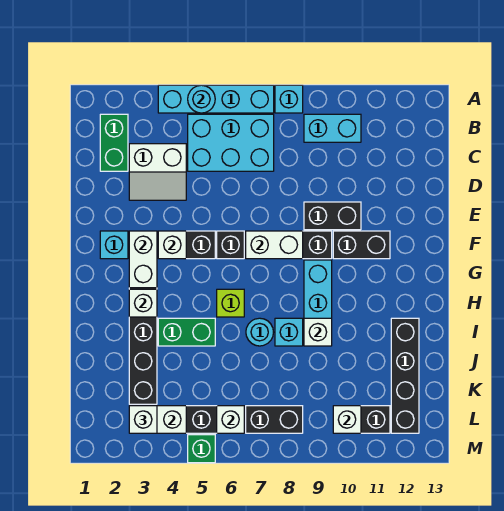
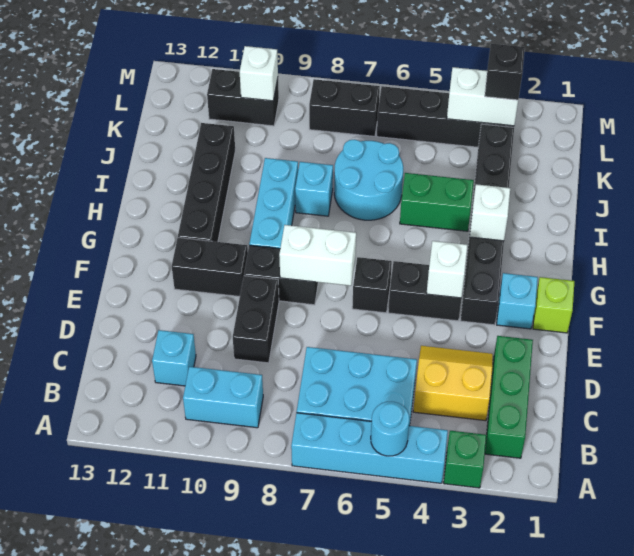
cyan brick A8 level 1 -> cyan brick C11 level 1
green brick B2:C2 level 1 -> green brick B2:D2 level 1
white slope C3:D4 level 1 top C -> yellow slope C3:D4 level 1 top C
black brick E9:E10 level 1 -> black brick D9:E9 level 1
white brick F3:G3 level 2 -> none
lime brick H6 level 1 -> lime brick F1 level 1
cyan round brick I7 level 1 -> cyan round brick I6:J7 level 1
white brick I9 level 2 -> none
black brick I12:L12 level 1 -> black brick G11:J11 level 1
white brick L3 level 3 -> black brick L3 level 3
white brick L6 level 2 -> none
green brick M5 level 1 -> green brick A3 level 1

